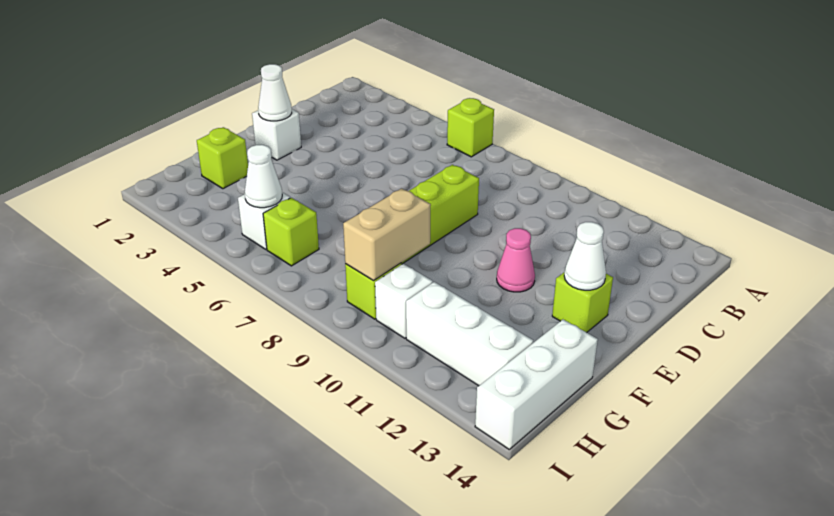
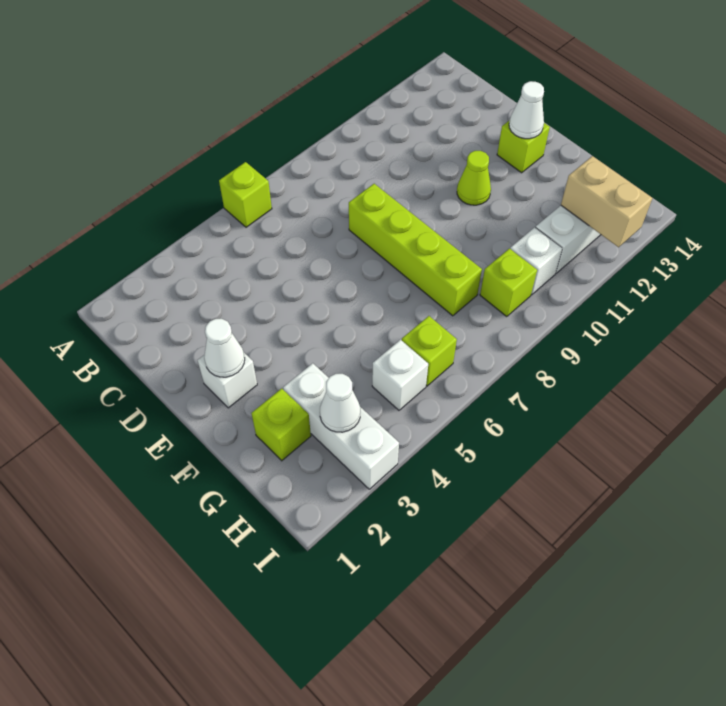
pink cone E11 level 1 -> lime cone E11 level 1
tan brick G9:H9 level 2 -> tan brick H12:I12 level 2
white brick G14:I14 level 1 -> white brick G3:I3 level 1
white cone H5 level 2 -> white cone H3 level 2

